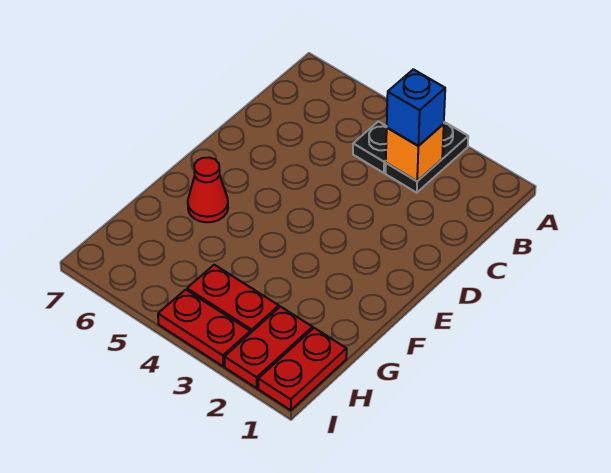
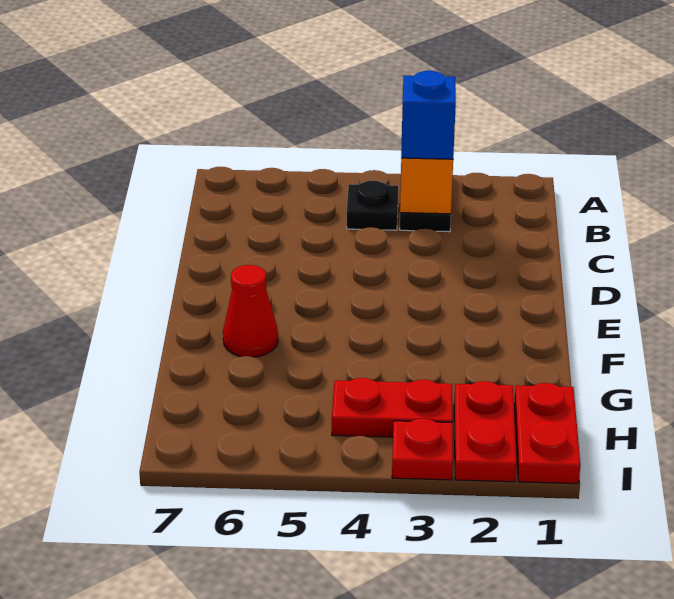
red plate I3:I4 level 1 -> red plate I3 level 1

